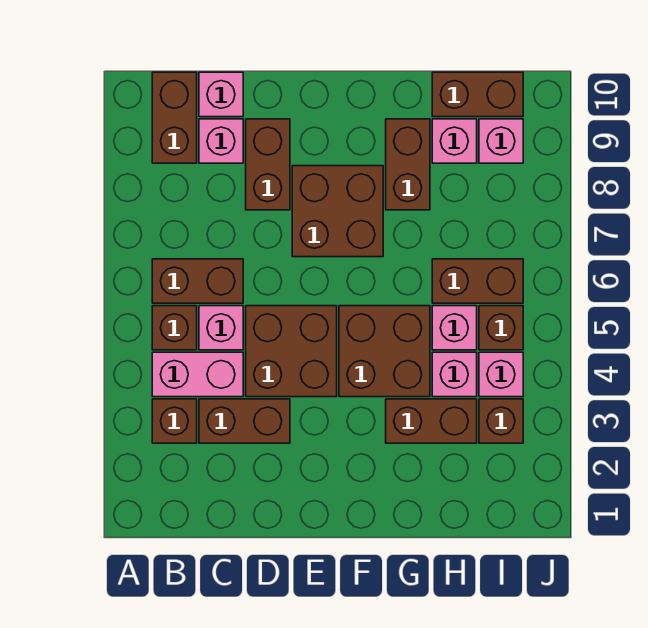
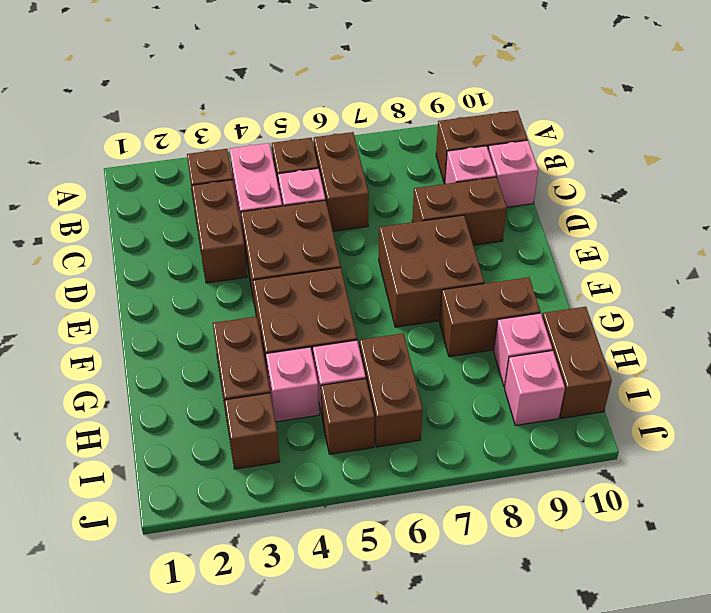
pink brick I4 level 1 -> none

